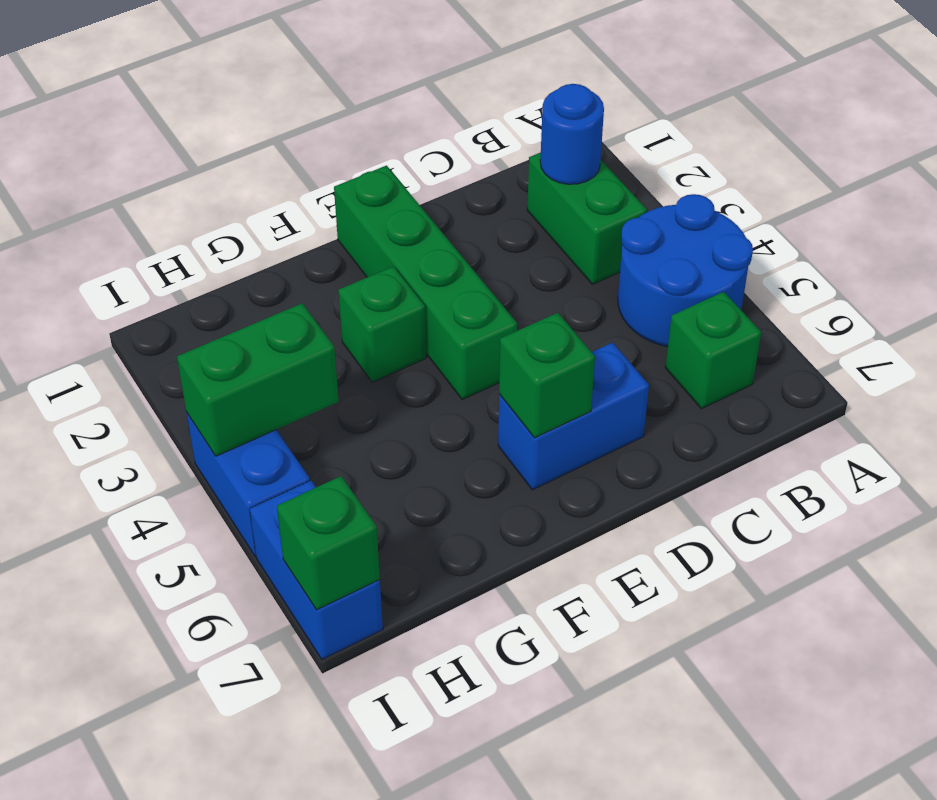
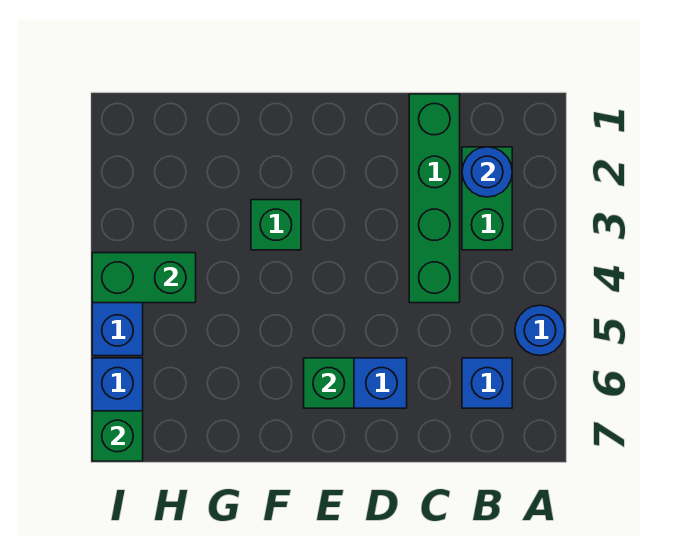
blue round brick A4:B5 level 1 -> blue round brick A5 level 1
green brick B6 level 1 -> blue brick B6 level 1
green brick E1:E4 level 1 -> green brick C1:C4 level 1

